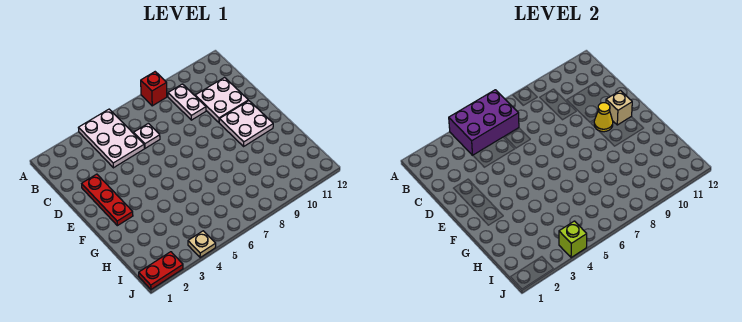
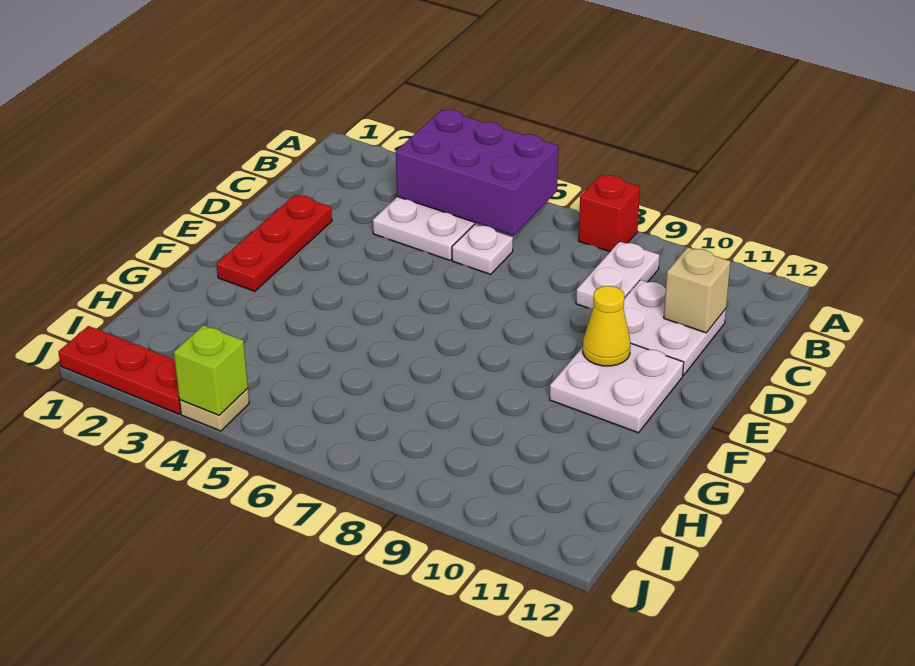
tan brick E11 level 2 -> tan brick C11 level 2
red plate J1:J2 level 1 -> red plate J1:J3 level 1

